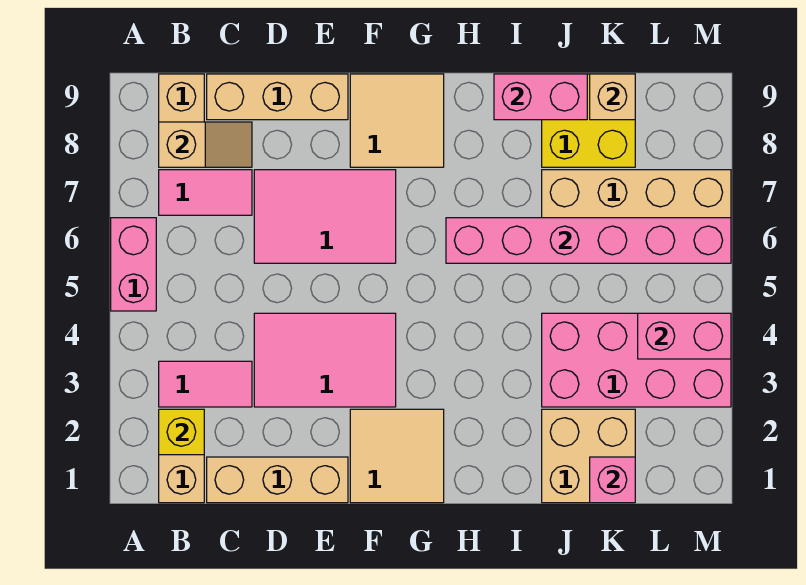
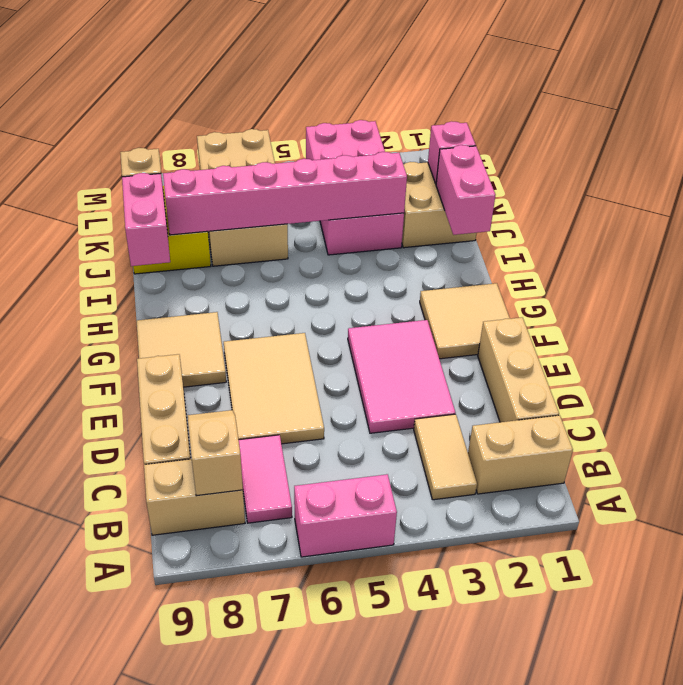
yellow brick B2 level 2 -> none
pink tile B3:C3 level 1 -> tan tile B3:C3 level 1
pink tile D6:F7 level 1 -> tan tile D6:F7 level 1
pink brick H6:M6 level 2 -> pink brick J3:J8 level 2
pink brick L4:M4 level 2 -> pink brick I1:J1 level 2

